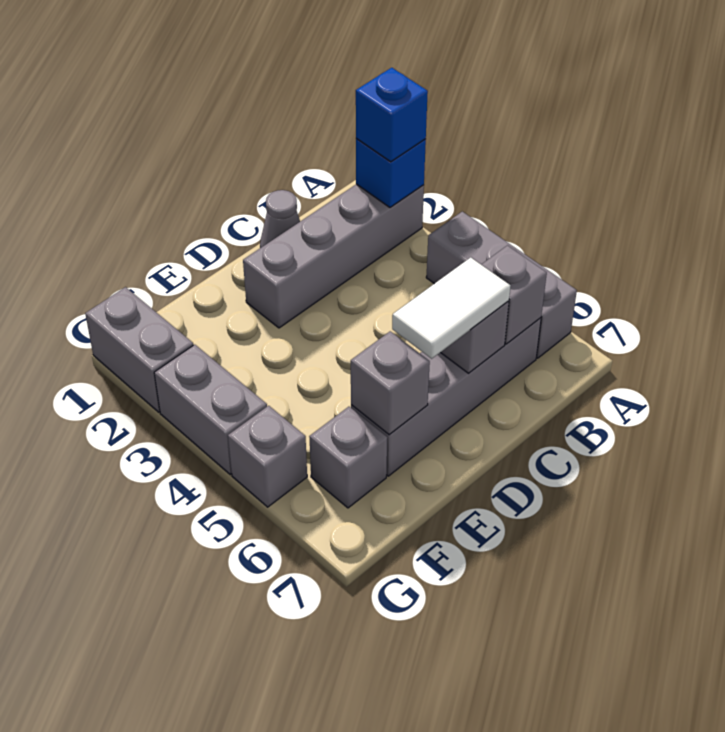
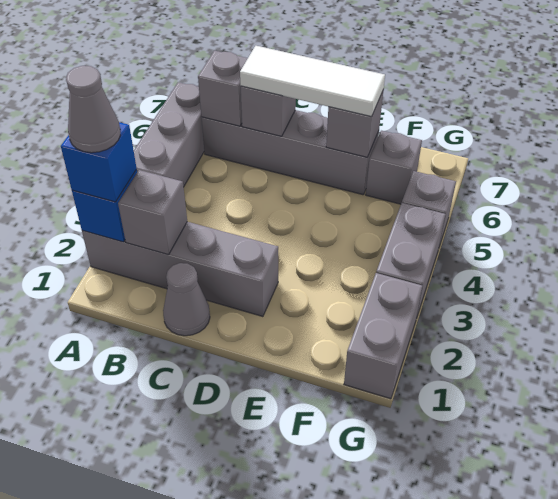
none -> grey cone A2 level 4
none -> grey brick B2 level 2
white tile C6:D6 level 3 -> white tile C6:E6 level 3

